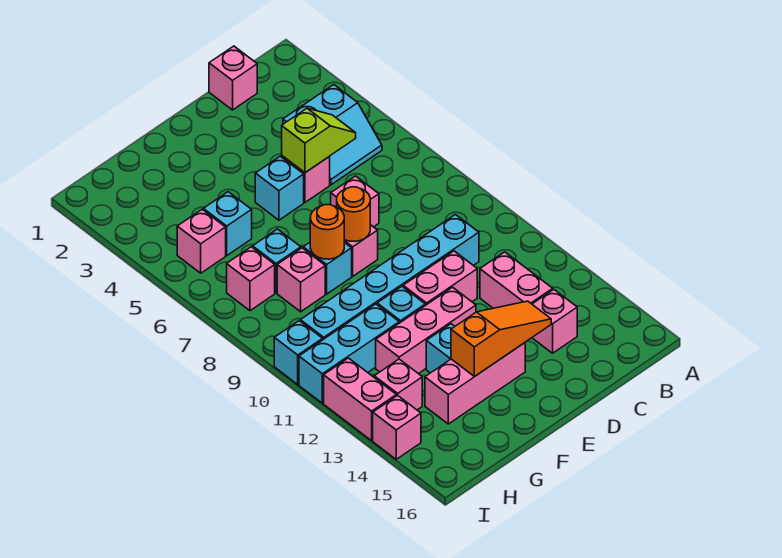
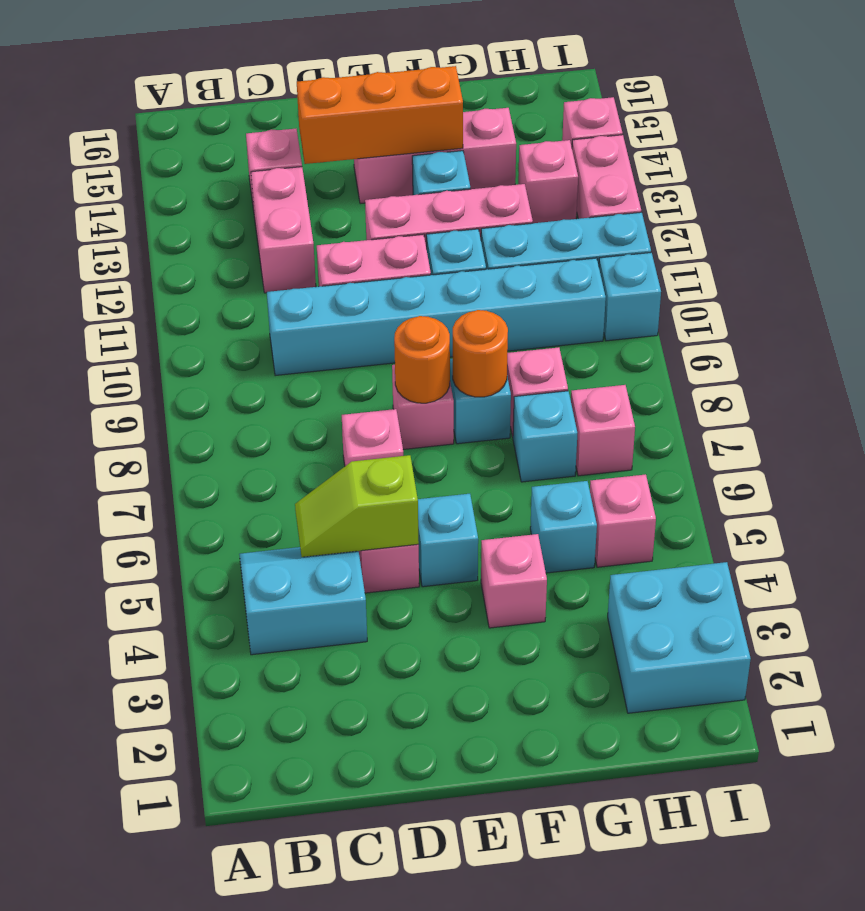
pink brick C1 level 1 -> pink brick F4 level 1
orange slope D14:F14 level 2 top F -> orange brick D14:F14 level 2
none -> cyan brick H2:I3 level 1

